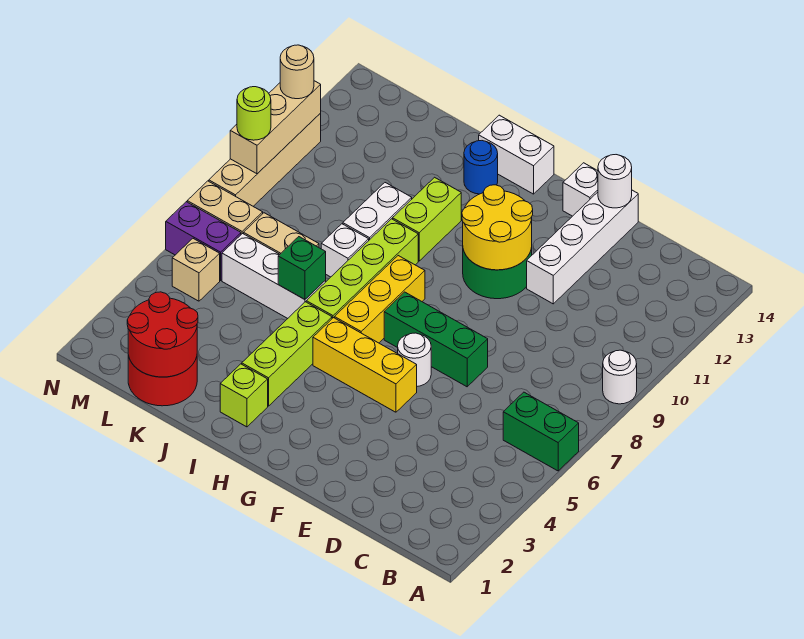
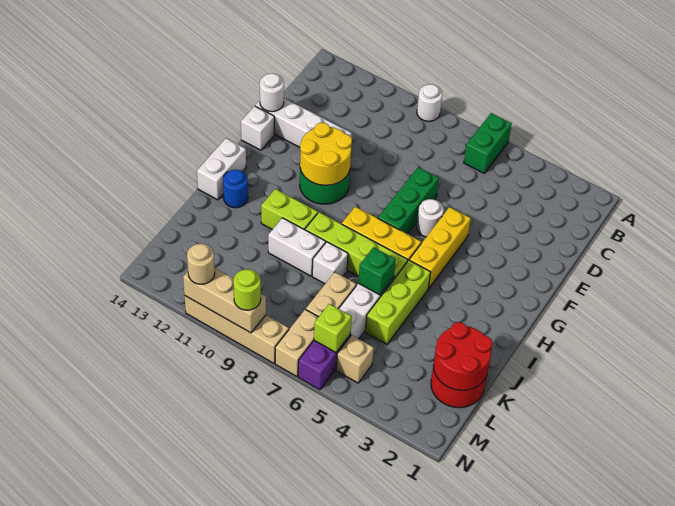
lime brick I2 level 1 -> lime brick M6 level 2
lime brick I3:I5 level 1 -> lime brick I5:K5 level 1

